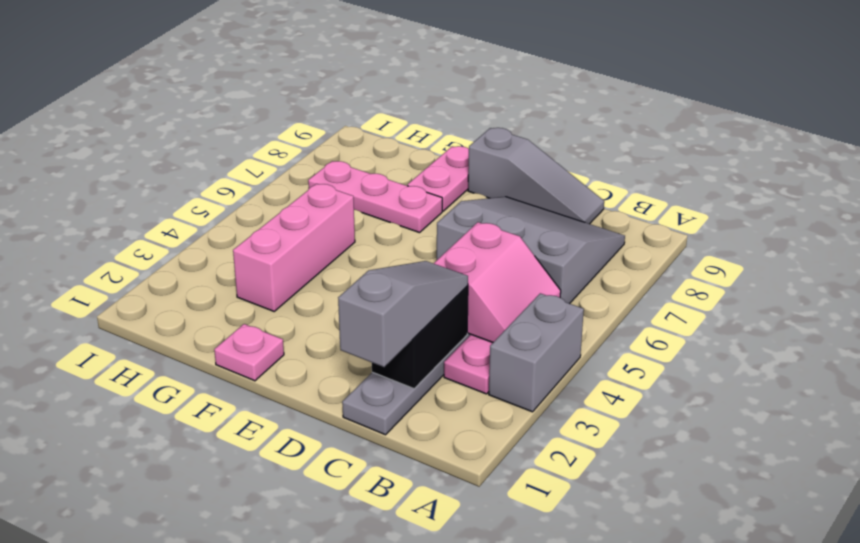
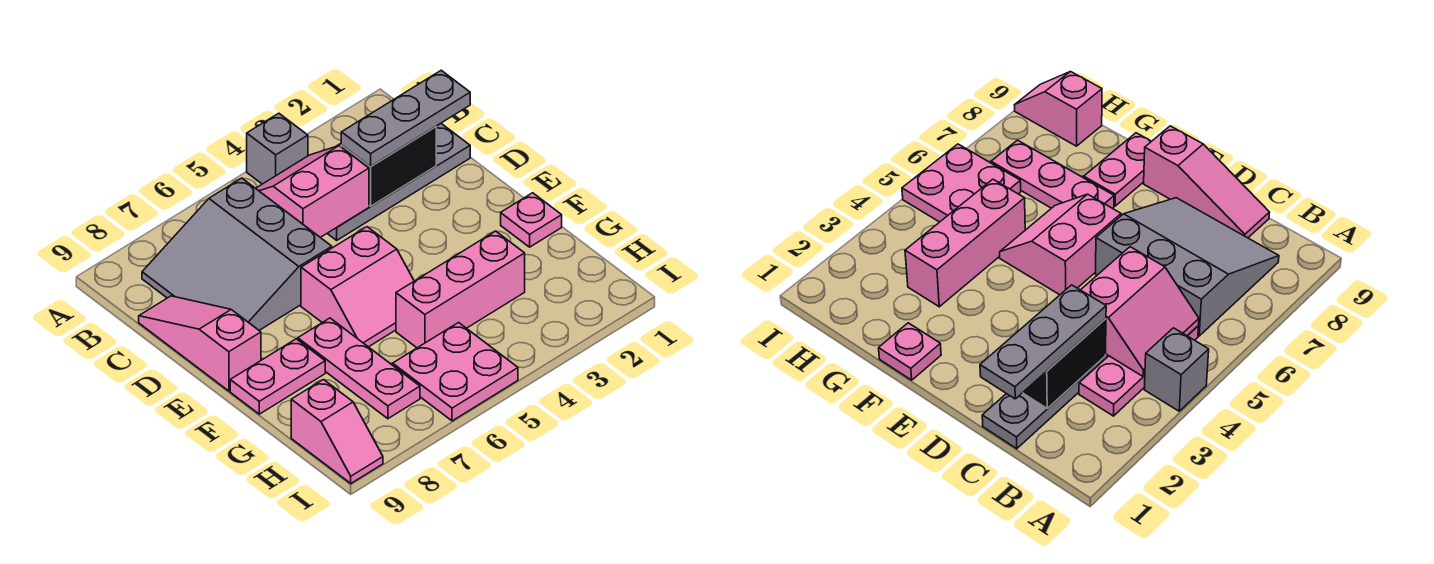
grey brick A3:A4 level 1 -> grey brick A4 level 1
grey slope C1:C3 level 3 top 1 -> grey plate C1:C3 level 3
grey slope C9:E9 level 1 top E -> pink slope C9:E9 level 1 top E
none -> pink slope E5:F6 level 1 top E
none -> pink plate H5:I6 level 1
none -> pink slope H9:I9 level 1 top H

